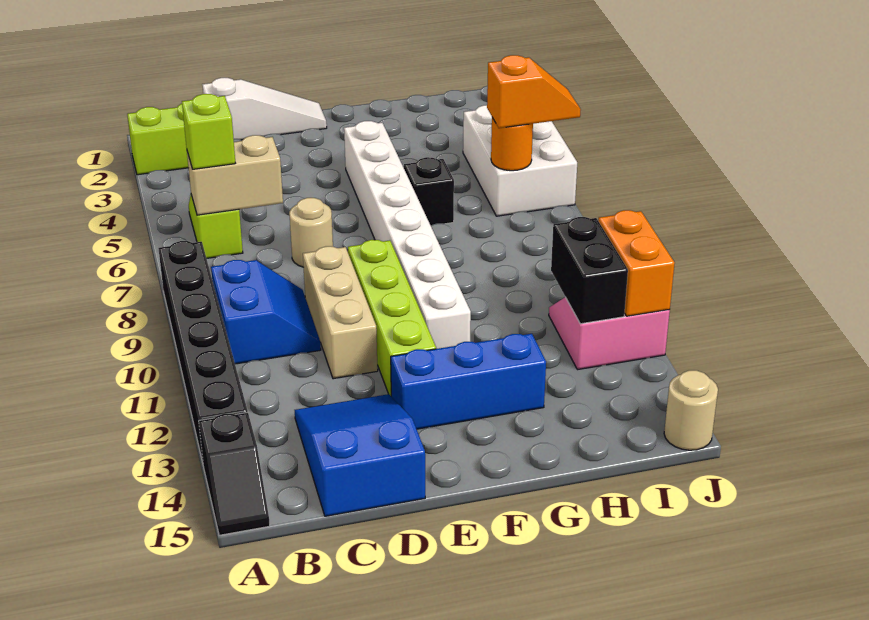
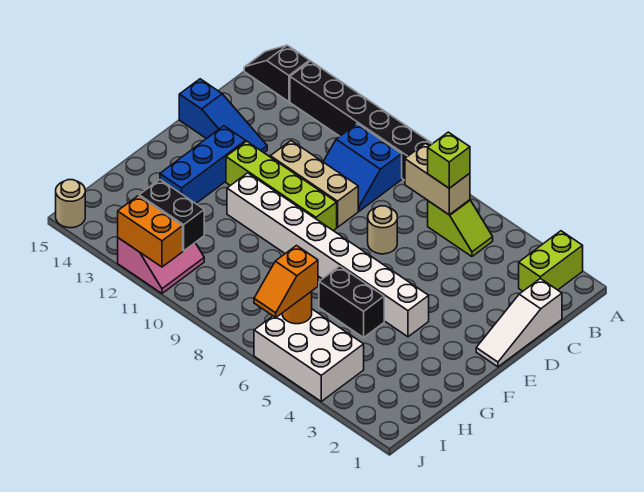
tan brick B6:C6 level 2 -> tan brick B6:B7 level 2
blue slope C13:D15 level 1 top 15 -> blue slope D13:D15 level 1 top 15
black brick G6 level 1 -> black brick G5:G6 level 1

